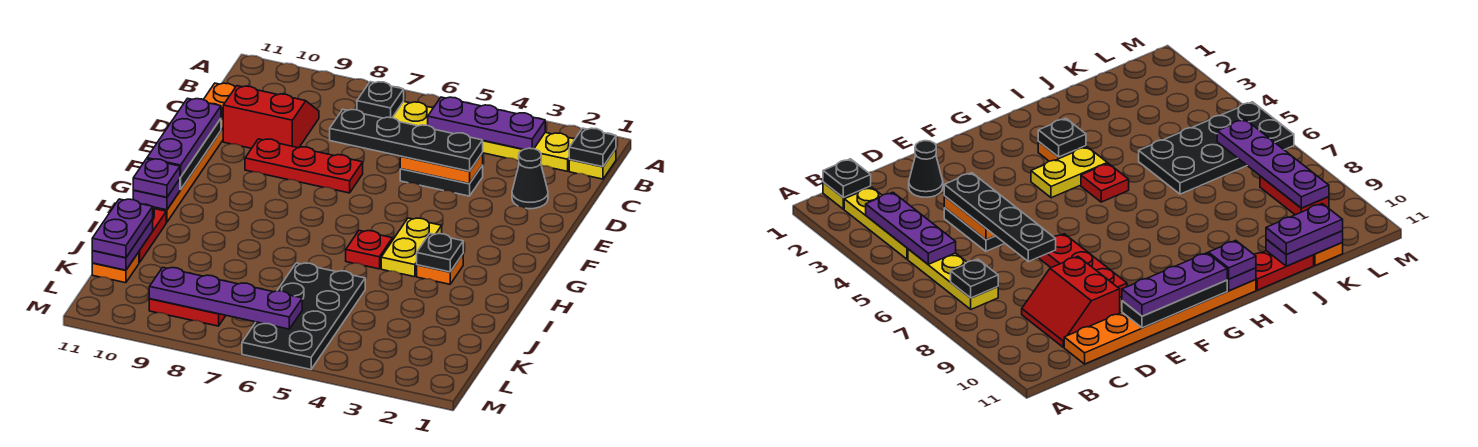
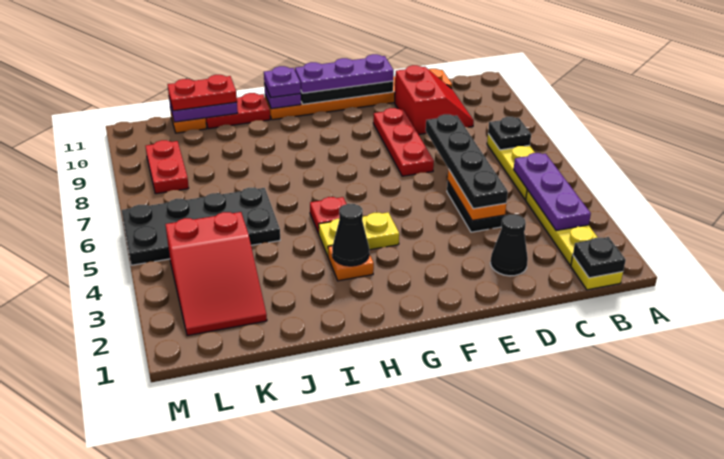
black plate H3 level 2 -> black cone H3 level 2
purple plate J11:K11 level 3 -> red plate J11:K11 level 3
none -> red slope K2:L4 level 1 top 4
purple plate L6:L9 level 2 -> none

